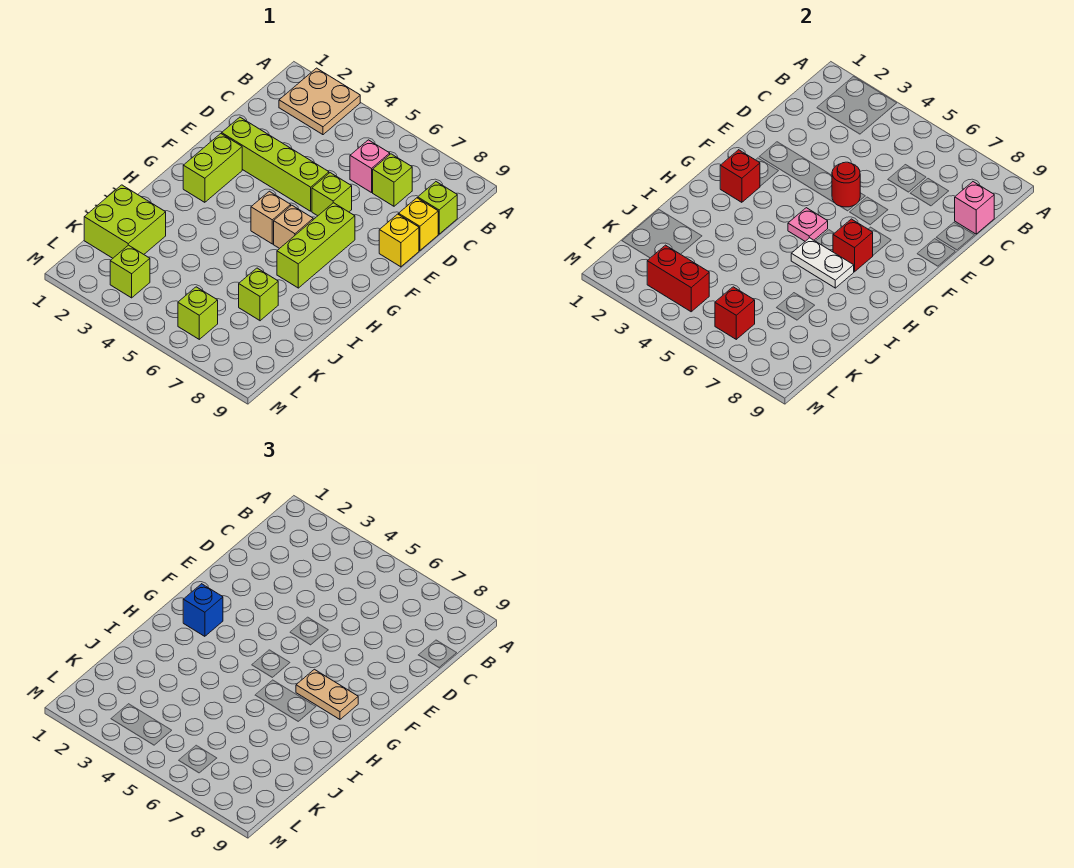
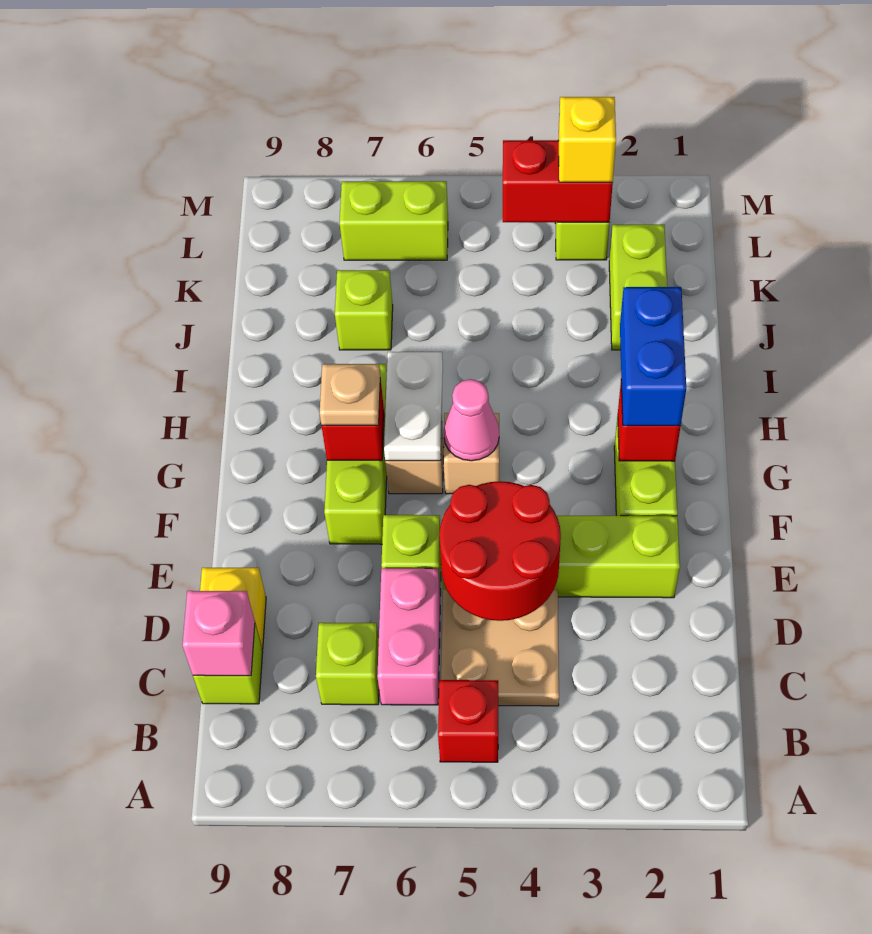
tan plate A2:B3 level 1 -> tan plate C4:D5 level 1
pink brick C6 level 1 -> pink brick C6:D6 level 1
red round brick E5 level 2 -> red round brick D4:E5 level 2
yellow brick E9 level 1 -> yellow brick L3 level 3
blue brick G2 level 3 -> blue brick G2:H2 level 3
pink plate G5 level 2 -> pink cone G5 level 2
tan plate G7:G8 level 3 -> tan plate G7 level 3
white plate H6:H7 level 2 -> white plate G6:H6 level 2
lime brick J1:K2 level 1 -> lime brick J2:K2 level 1
lime brick L6 level 1 -> lime brick L6:L7 level 1
red brick L6 level 2 -> red brick B5 level 1

